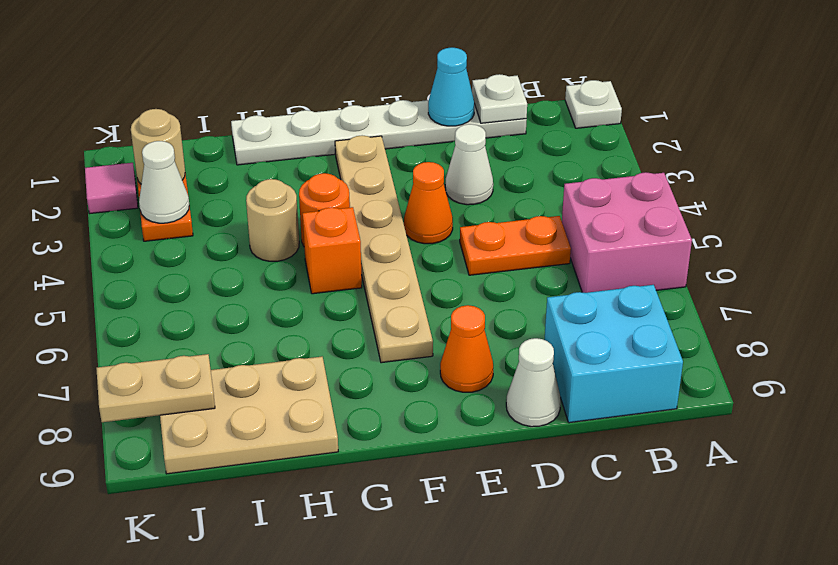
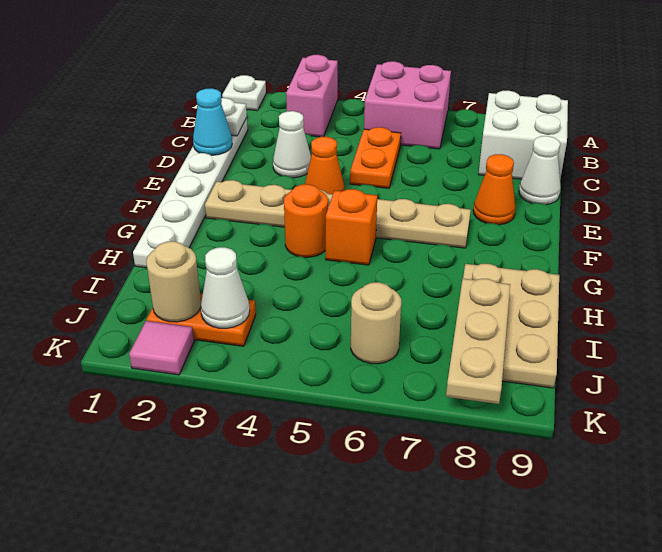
none -> pink brick A3:B3 level 1
cyan brick B8:C9 level 1 -> white brick B8:C9 level 1
tan round brick H4 level 1 -> tan round brick J6 level 1
tan plate J8:K8 level 2 -> tan plate I8:K8 level 2

